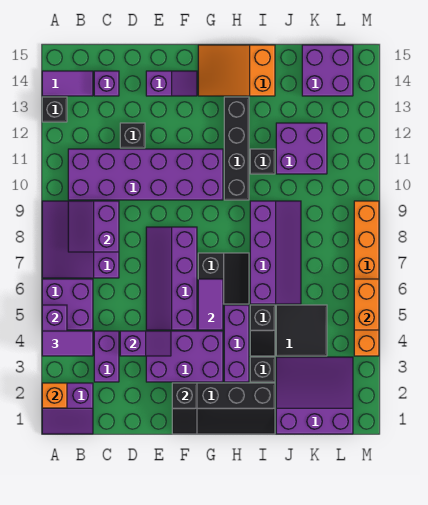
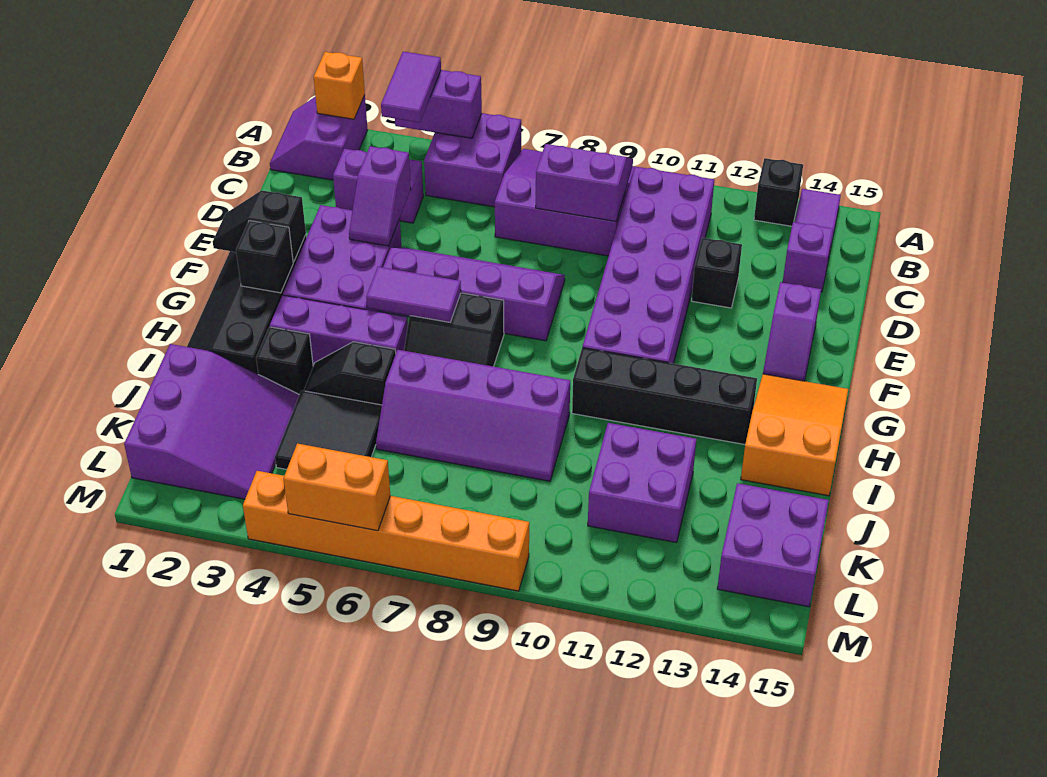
black brick I11 level 1 -> black brick G2 level 2

